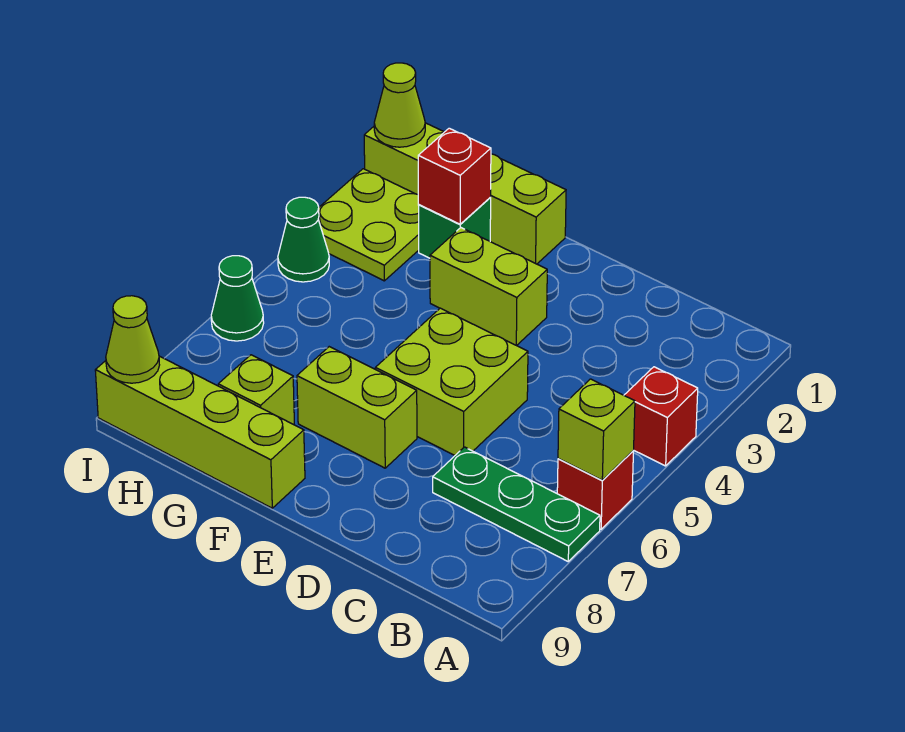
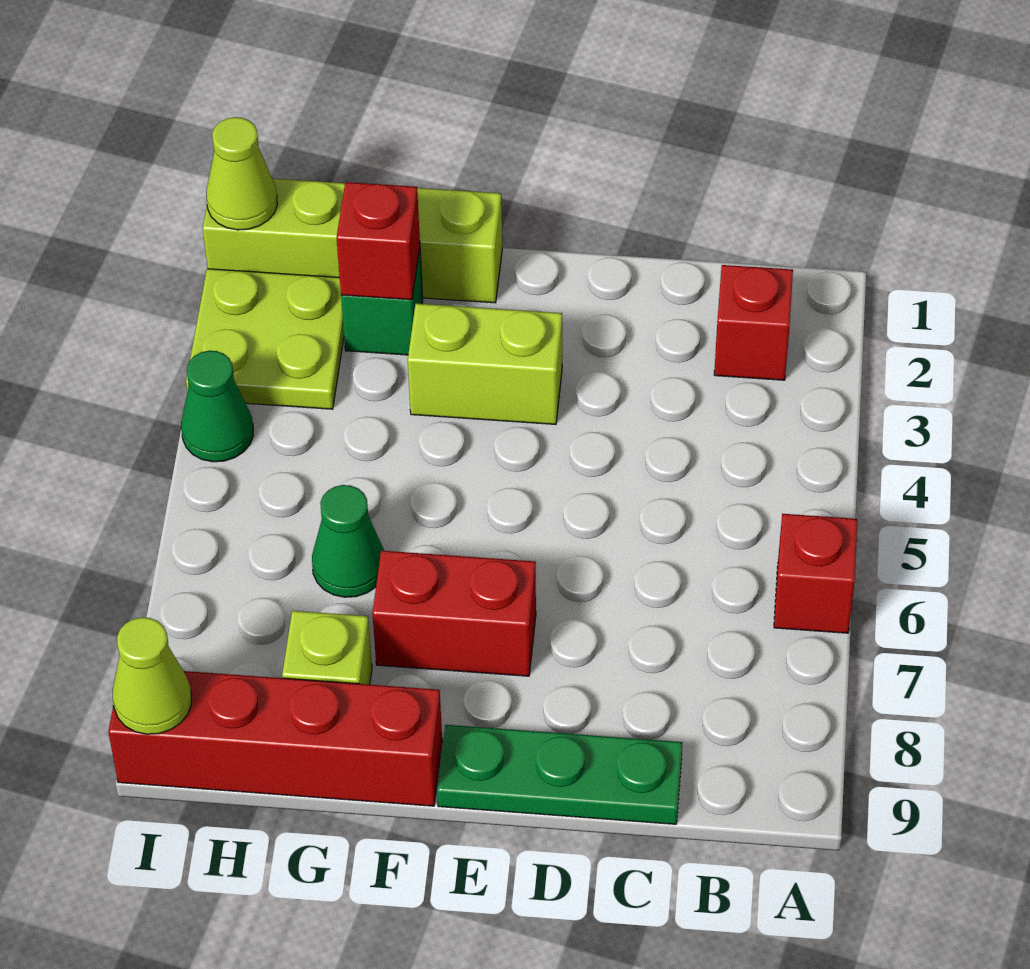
red brick A4 level 1 -> red brick B2 level 1
lime brick A6 level 2 -> none
green plate A7:C7 level 1 -> green plate C9:E9 level 1
lime brick D5:E6 level 1 -> none
lime brick E7:F7 level 1 -> red brick E7:F7 level 1
lime brick F9:I9 level 1 -> red brick F9:I9 level 1
green cone I6 level 1 -> green cone G6 level 1

